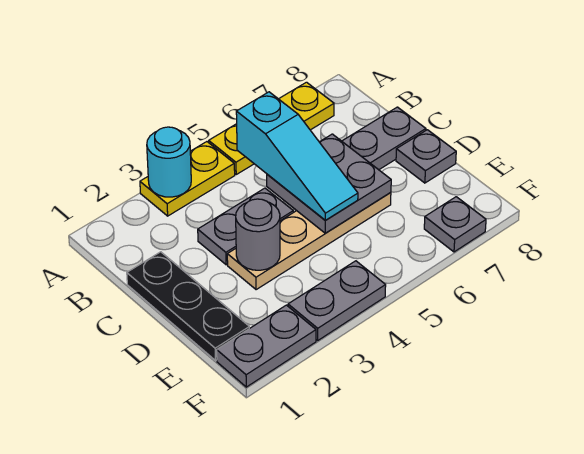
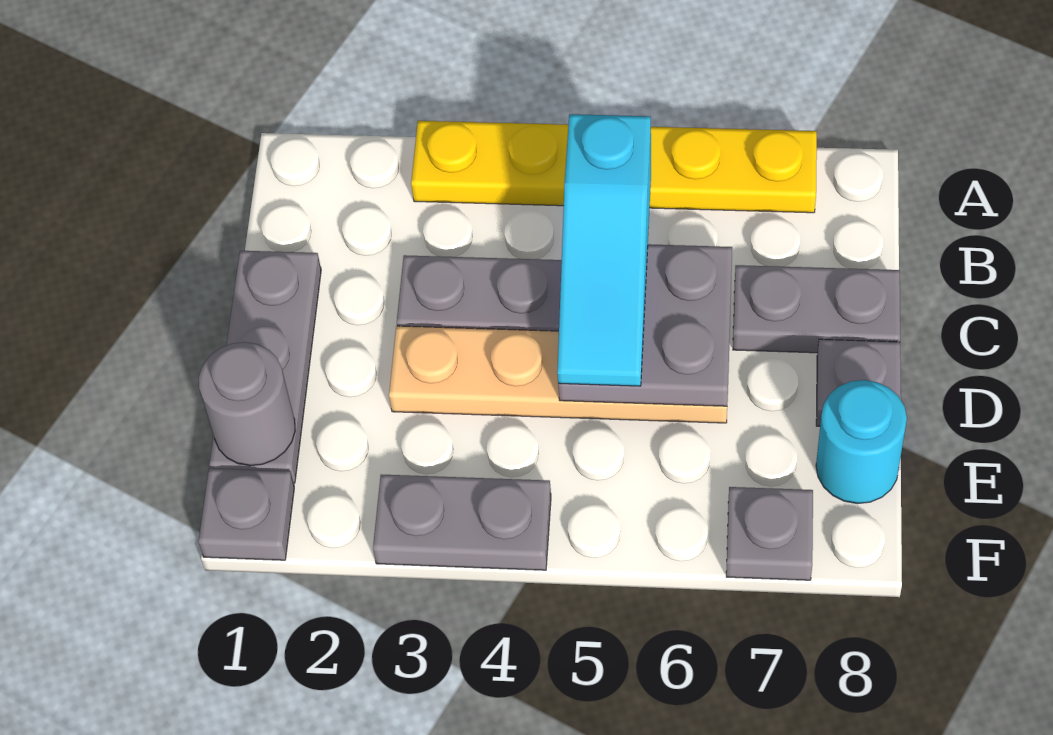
cyan round brick A3 level 2 -> cyan round brick E8 level 1
black plate C1:E1 level 1 -> grey plate C1:E1 level 1
grey round brick D3 level 2 -> grey round brick E1 level 2
grey plate F1:F2 level 1 -> grey plate F1 level 1

